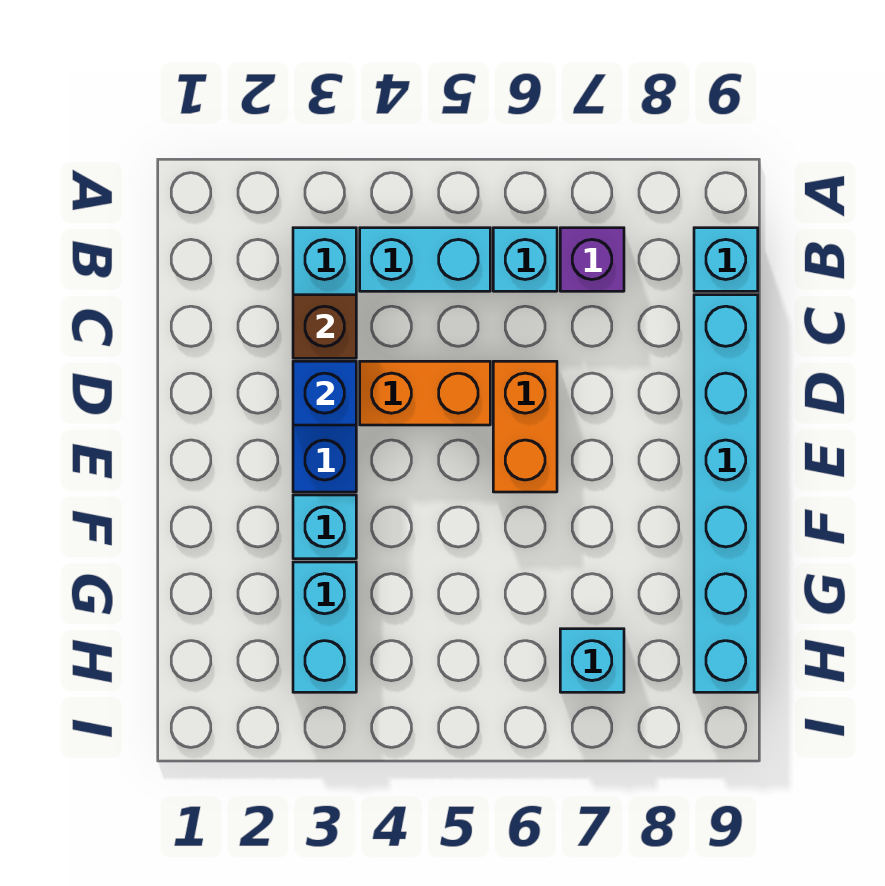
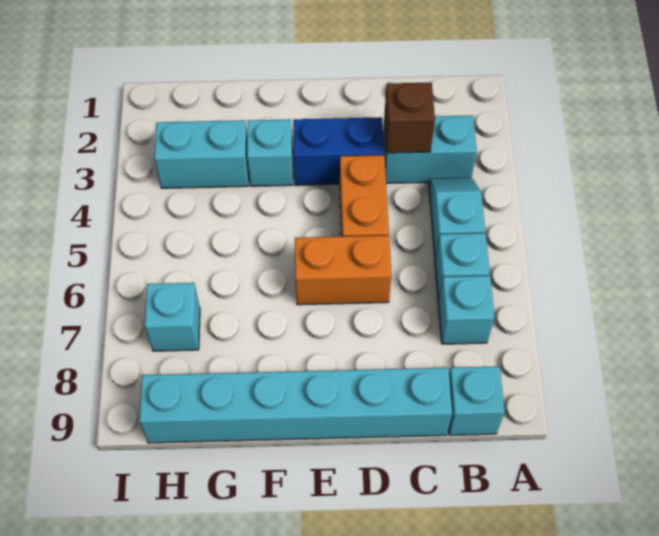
cyan brick B4:B5 level 1 -> cyan slope B4:B5 level 1 top 5
purple brick B7 level 1 -> cyan brick B7 level 1
blue brick D3 level 2 -> none

